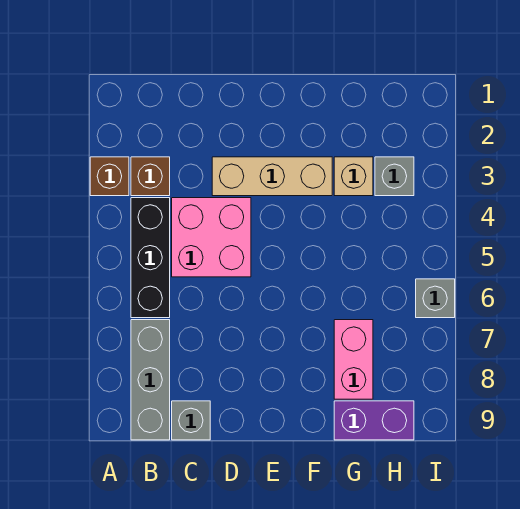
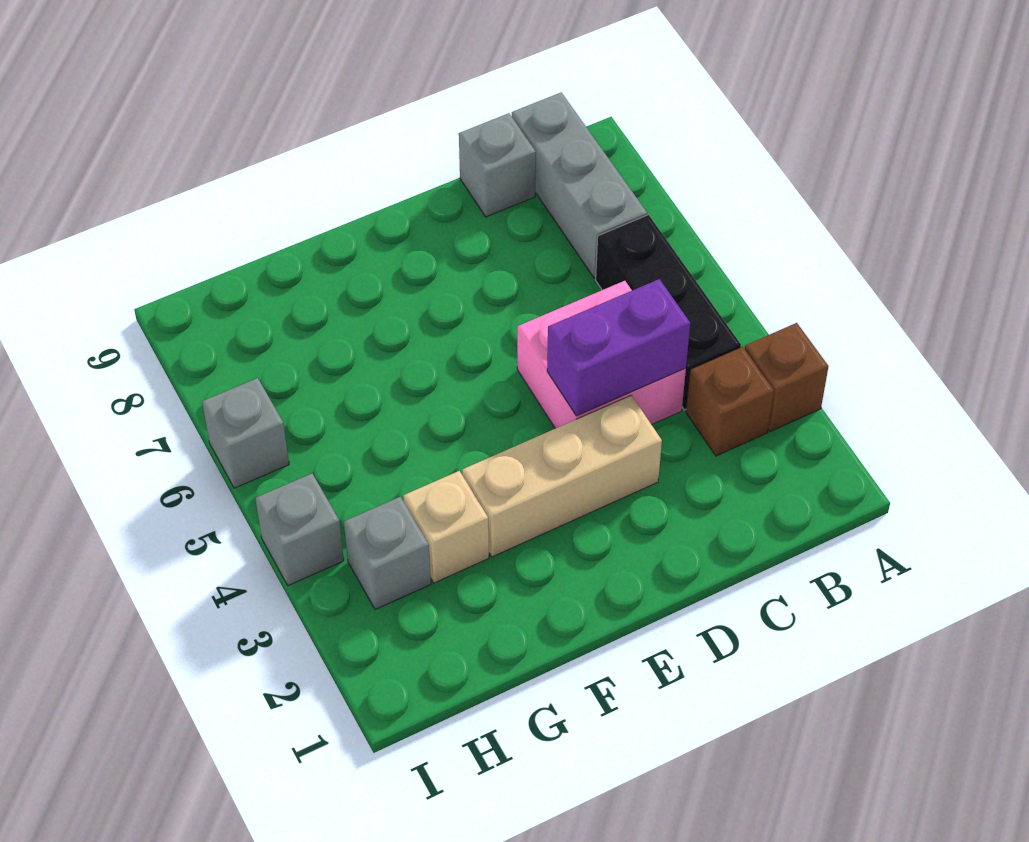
pink brick G7:G8 level 1 -> none
purple brick G9:H9 level 1 -> purple brick C4:D4 level 2
none -> grey brick I4 level 1

